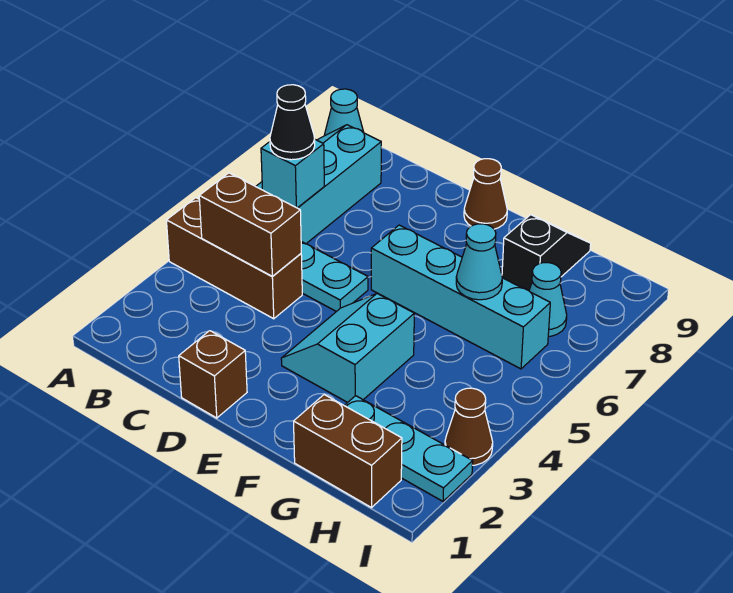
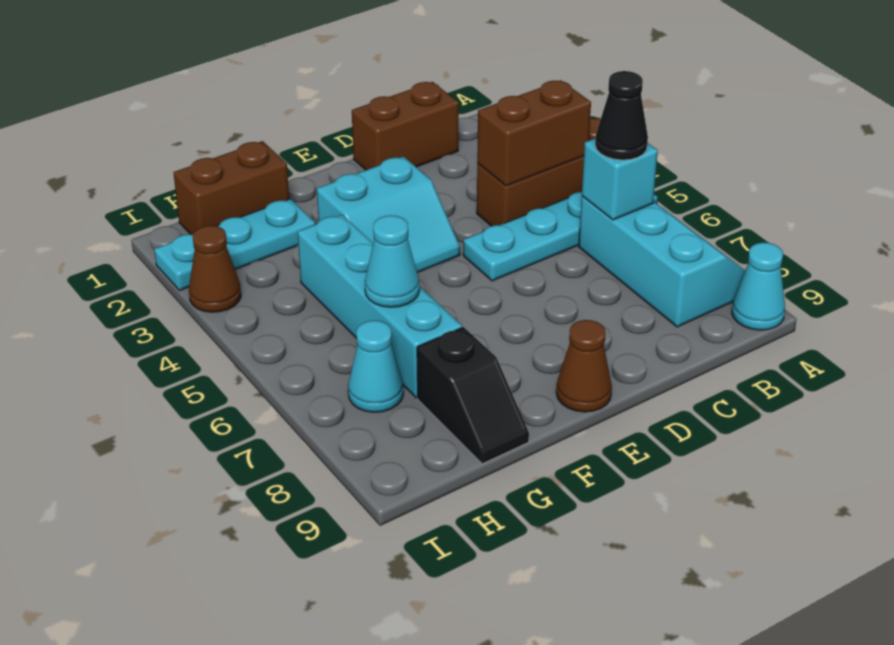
brown brick D1 level 1 -> brown brick C1:D1 level 1
cyan slope E3:F4 level 1 top F -> cyan slope E3:F4 level 1 top 3
cyan brick E6:H6 level 1 -> cyan brick G4:G7 level 1

